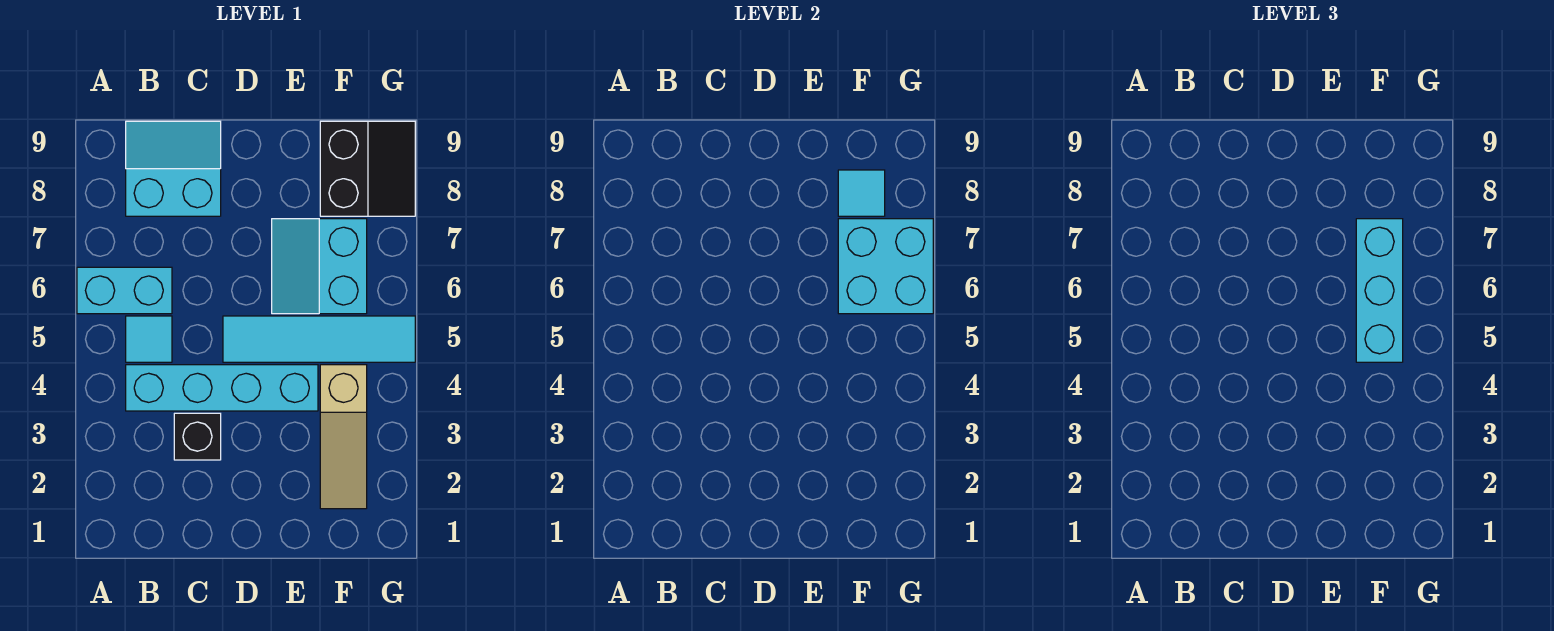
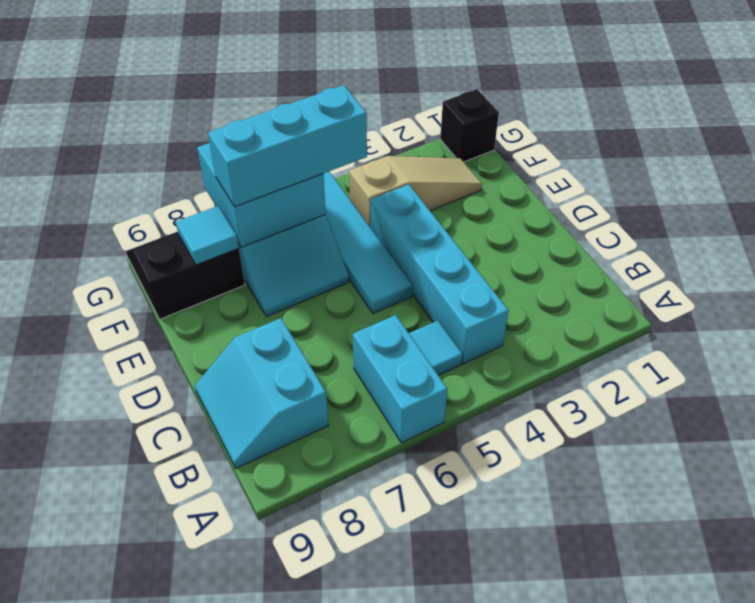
black brick C3 level 1 -> black brick G1 level 1

